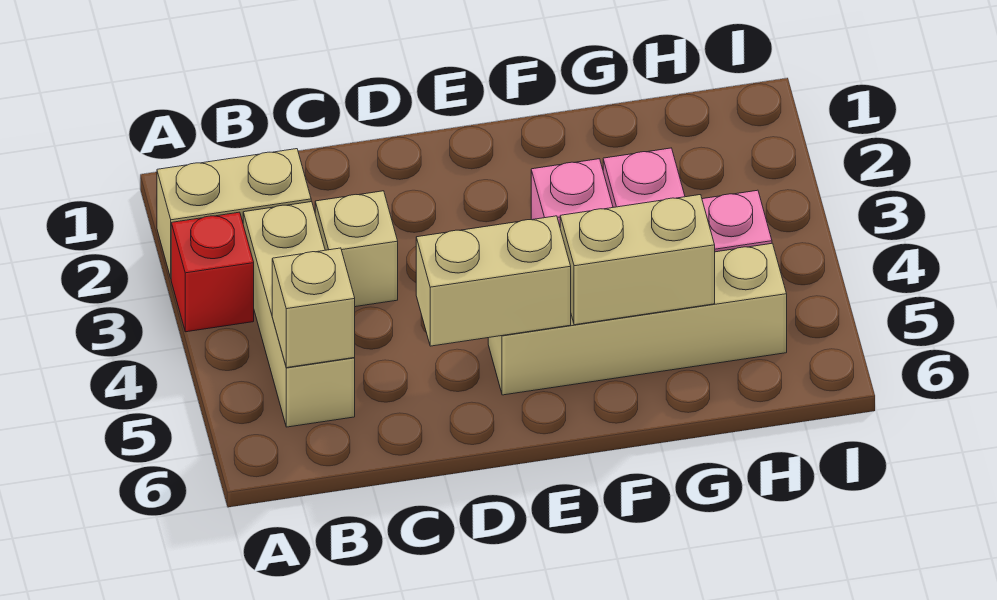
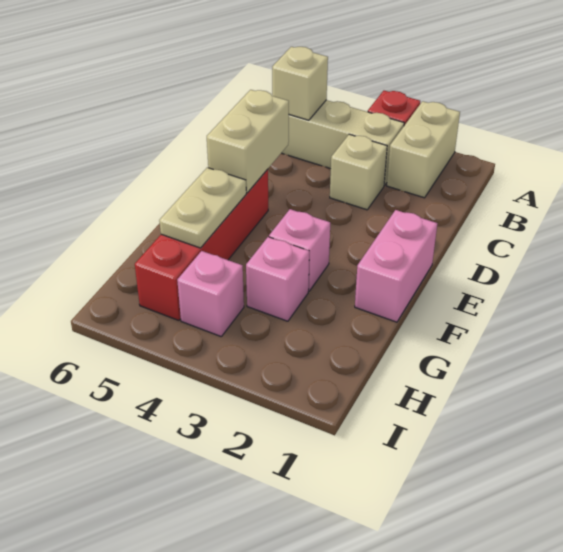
none -> pink brick E1:F1 level 1
tan brick E5:H5 level 1 -> red brick E5:H5 level 1
tan brick F5:G5 level 2 -> tan plate F5:G5 level 2

